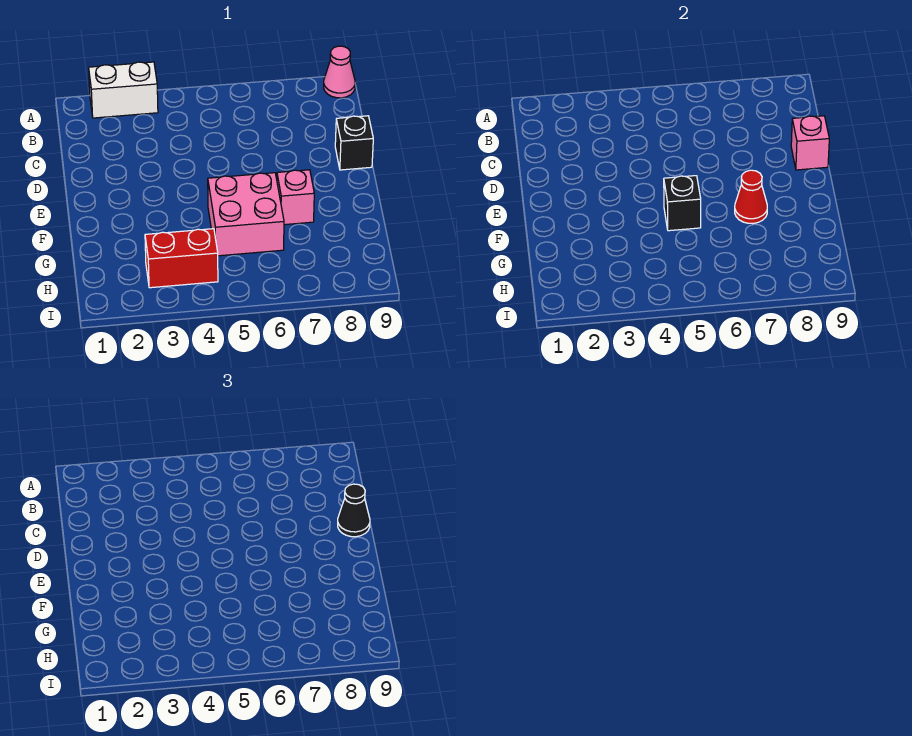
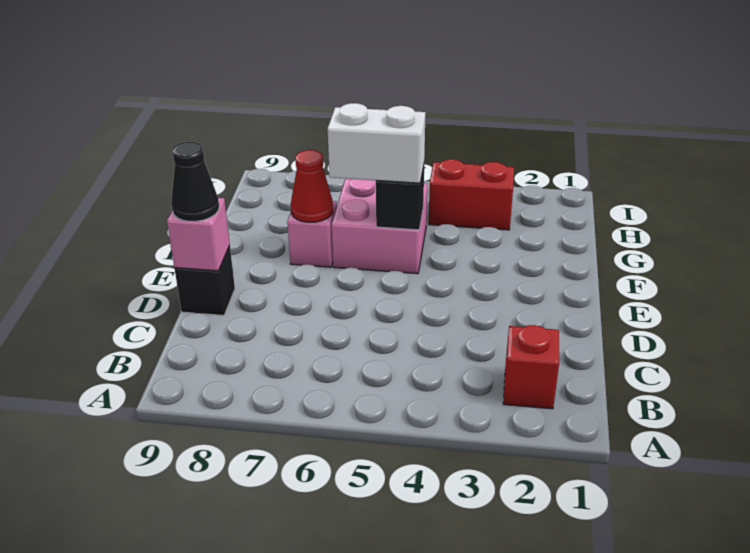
white brick A2:A3 level 1 -> white brick F5:F6 level 3
pink cone A9 level 1 -> none
none -> red brick B2 level 1

